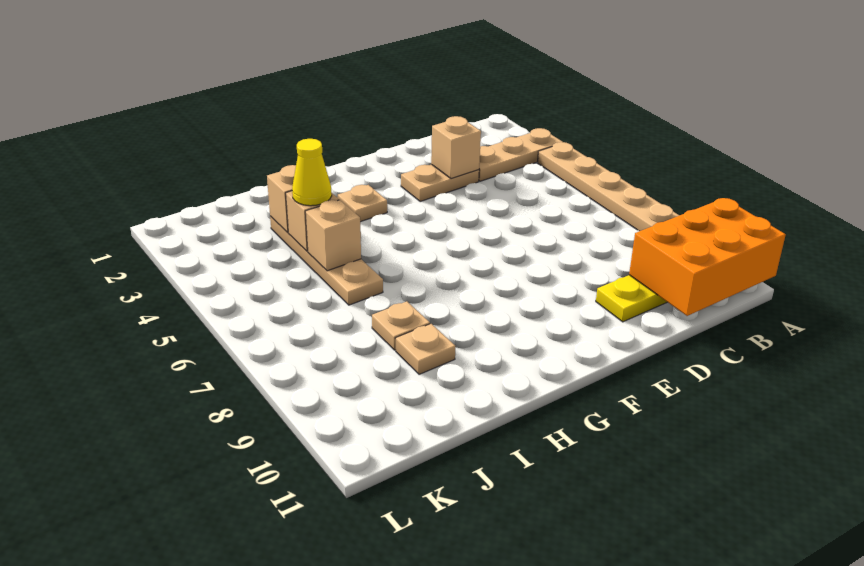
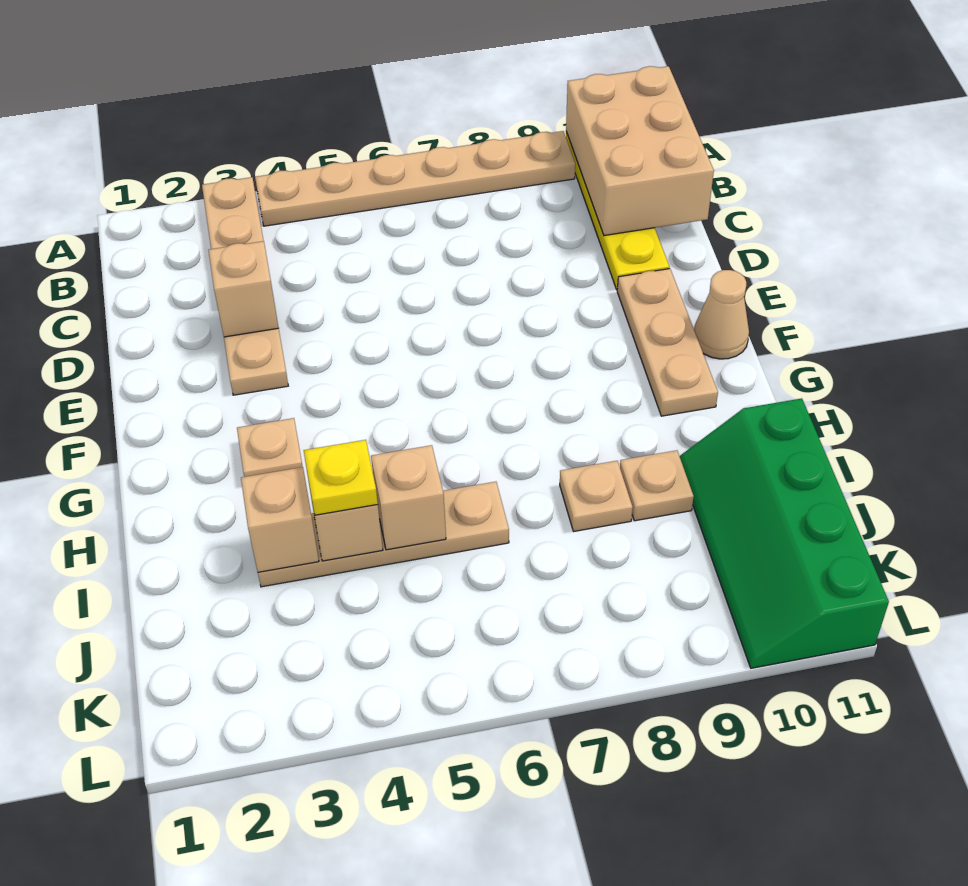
orange brick A10:C11 level 2 -> tan brick A10:C11 level 2
none -> tan plate E10:G10 level 1
none -> tan cone F11 level 1
yellow cone I4 level 3 -> yellow plate I4 level 3
none -> green slope I10:L11 level 1 top 11

